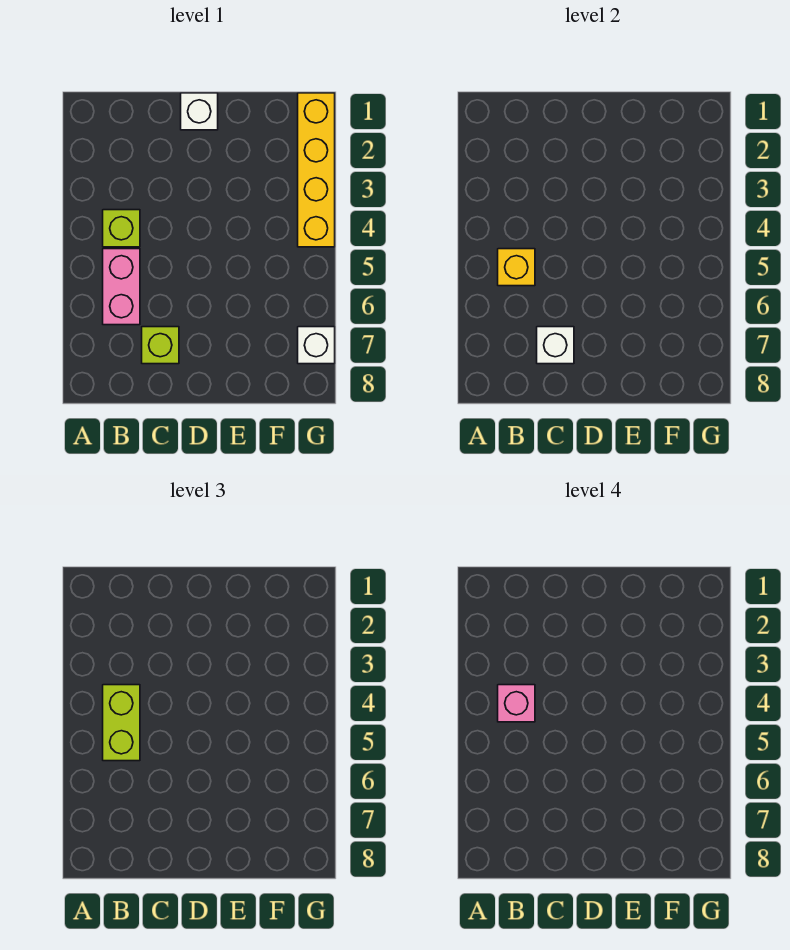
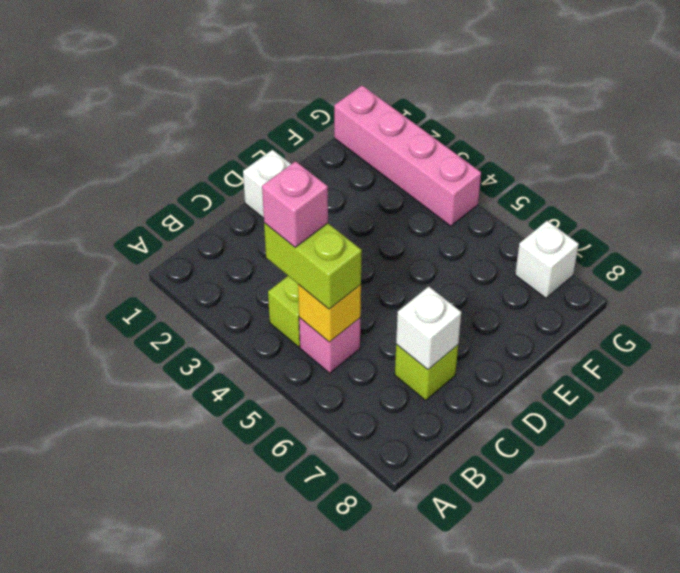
pink brick B5:B6 level 1 -> pink brick B5 level 1
yellow brick G1:G4 level 1 -> pink brick G1:G4 level 1

